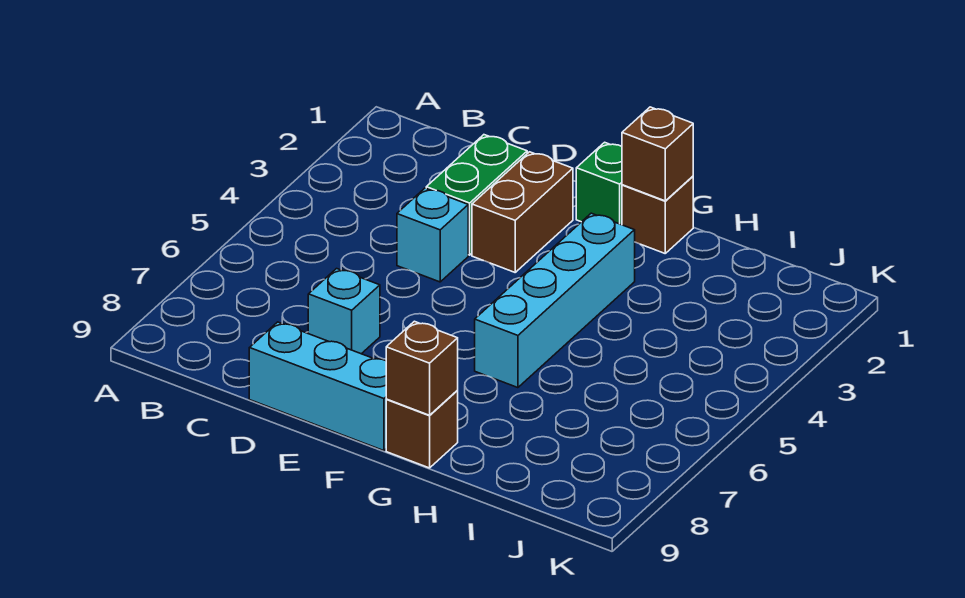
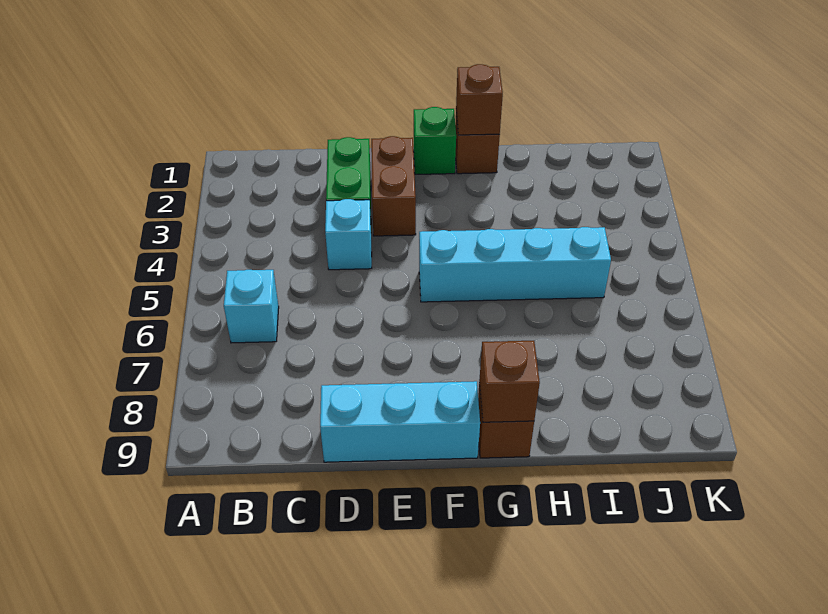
cyan brick D7 level 1 -> cyan brick B6 level 1
cyan brick G3:G6 level 1 -> cyan brick F5:I5 level 1

